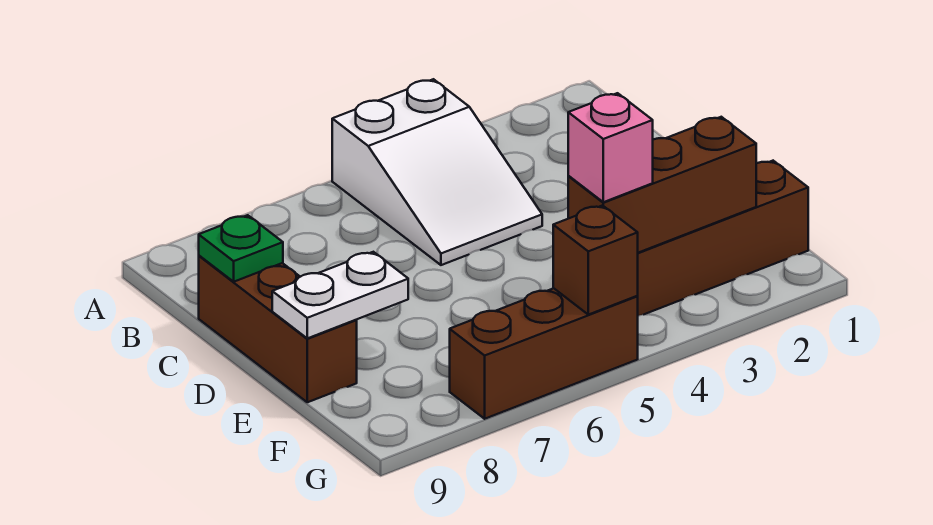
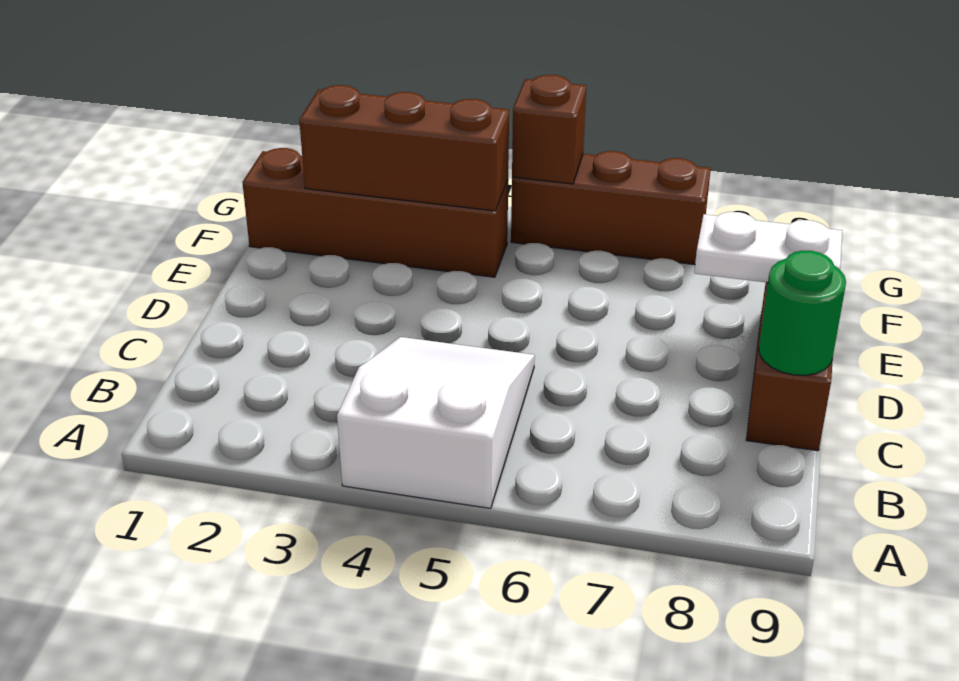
green plate C9 level 2 -> green round brick C9 level 2
pink brick F4 level 3 -> none

